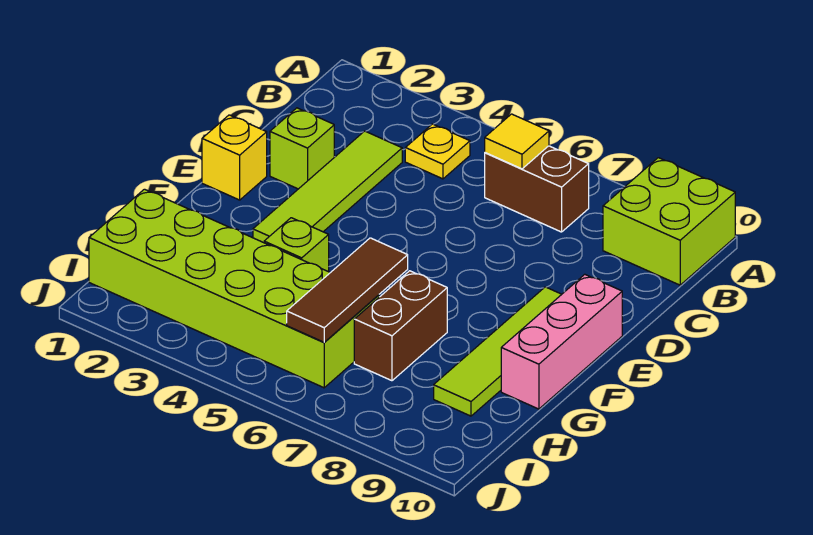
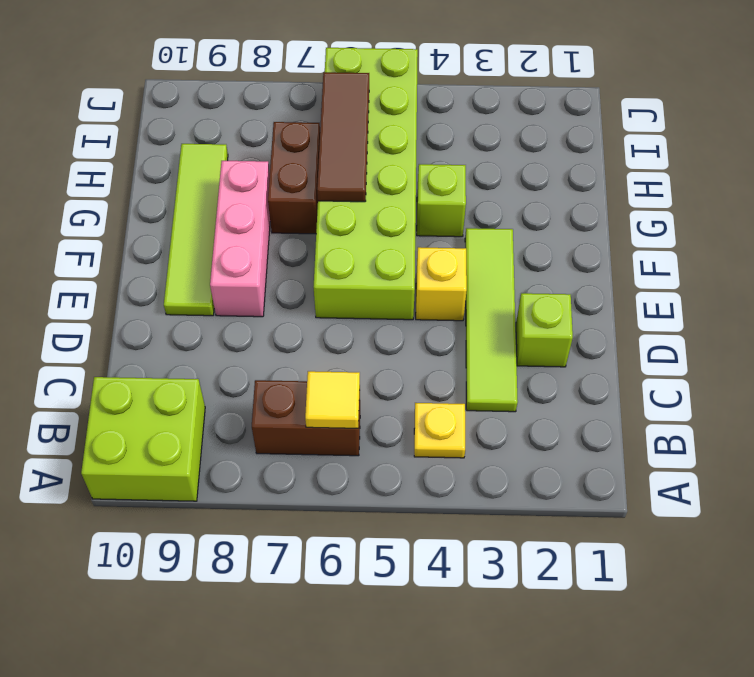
yellow brick E1 level 1 -> yellow brick E4 level 1
pink brick E10:G10 level 1 -> pink brick E8:G8 level 1
lime brick H1:I6 level 1 -> lime brick E5:J6 level 1

